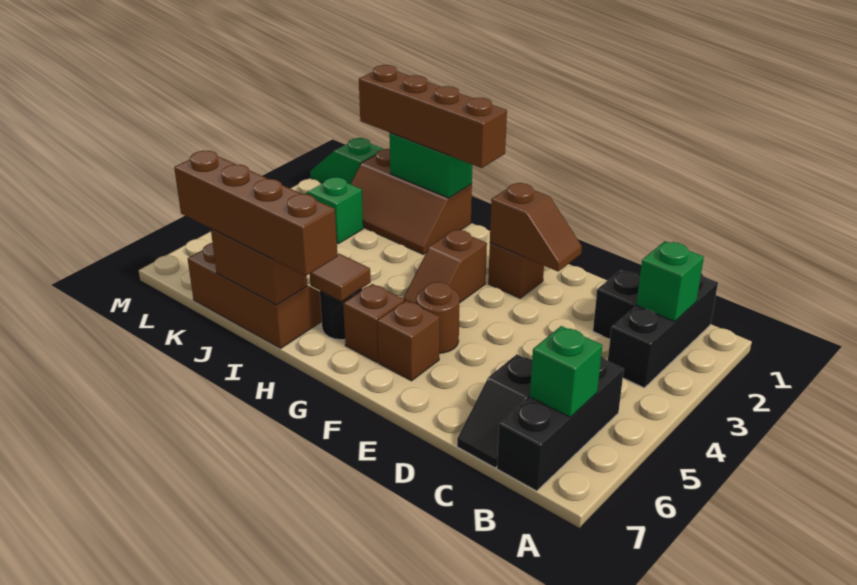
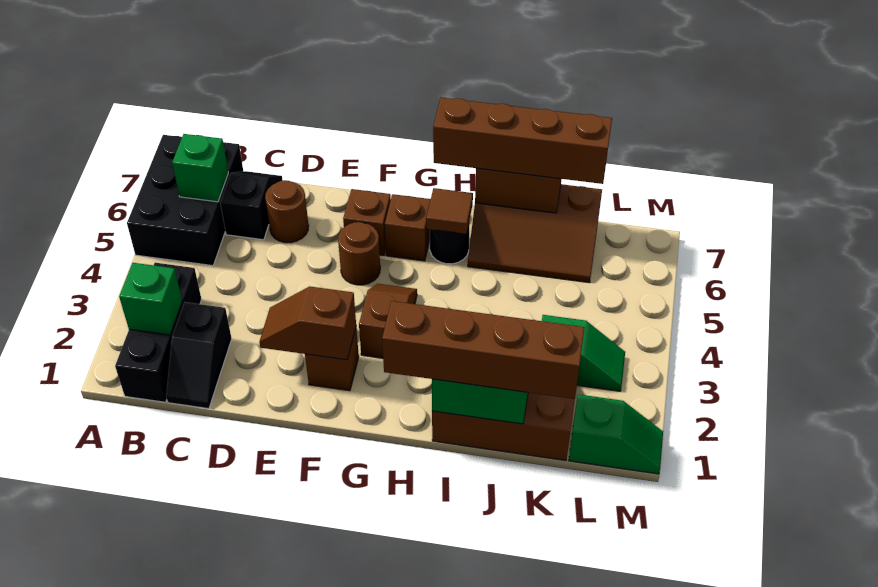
black brick B5:B7 level 1 -> black brick A5:B7 level 1
none -> brown round brick D6 level 1

